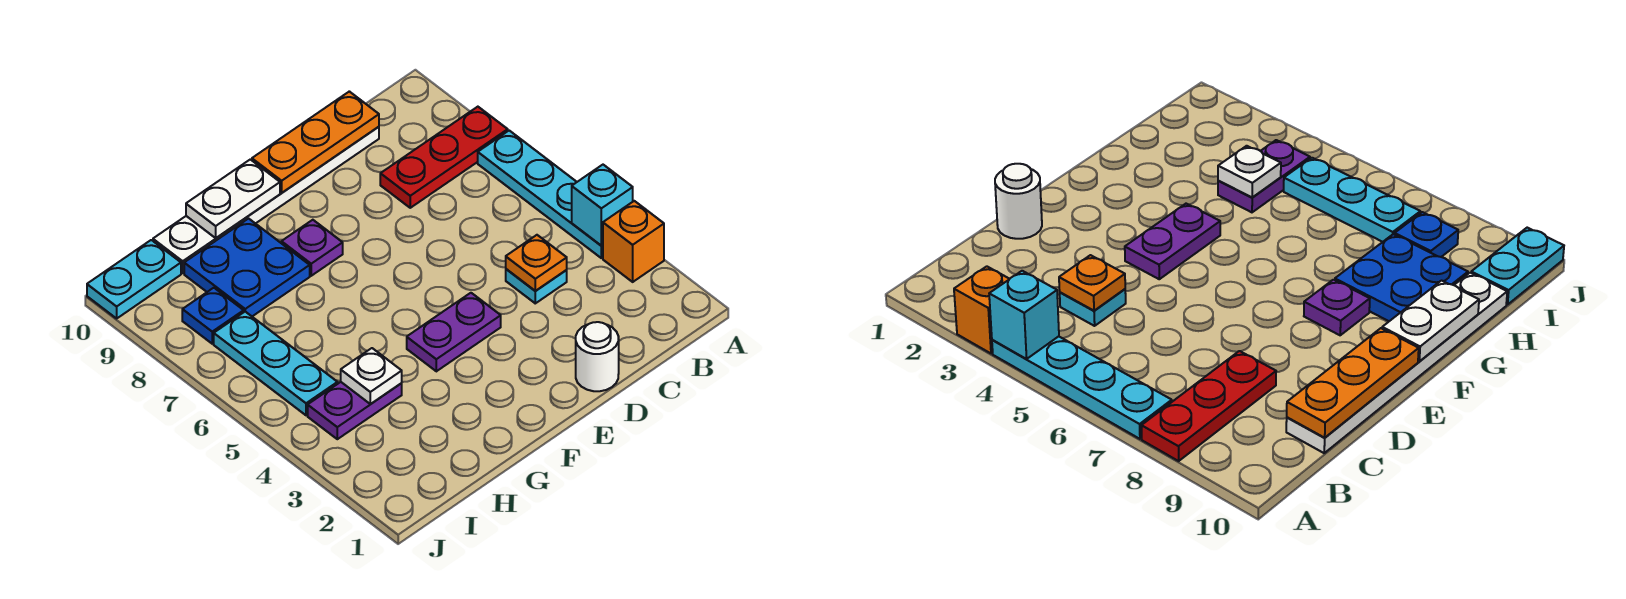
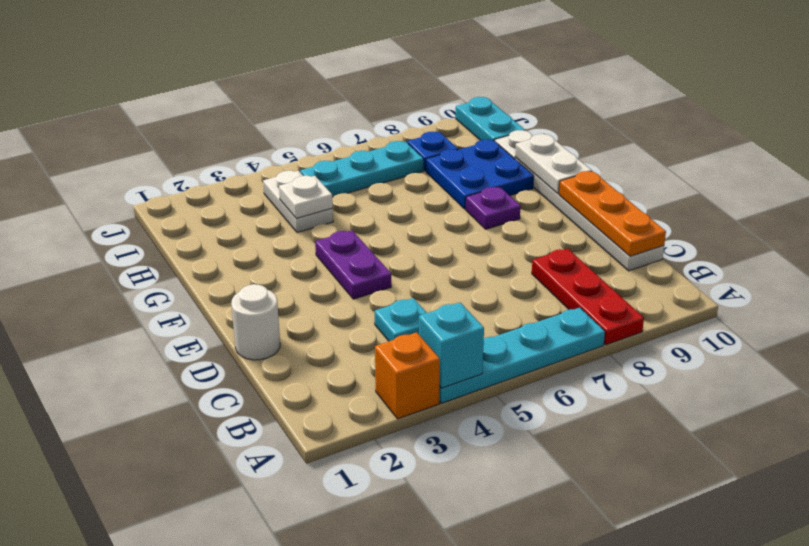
orange plate C4 level 2 -> none
purple plate H4:I4 level 1 -> white plate H4:I4 level 1

